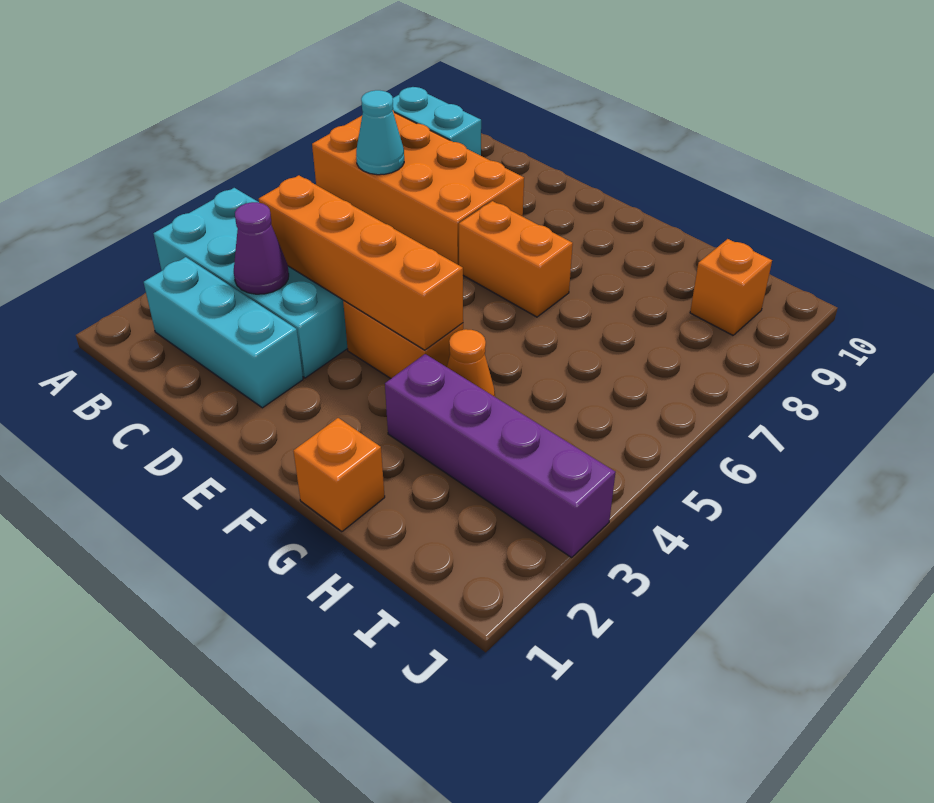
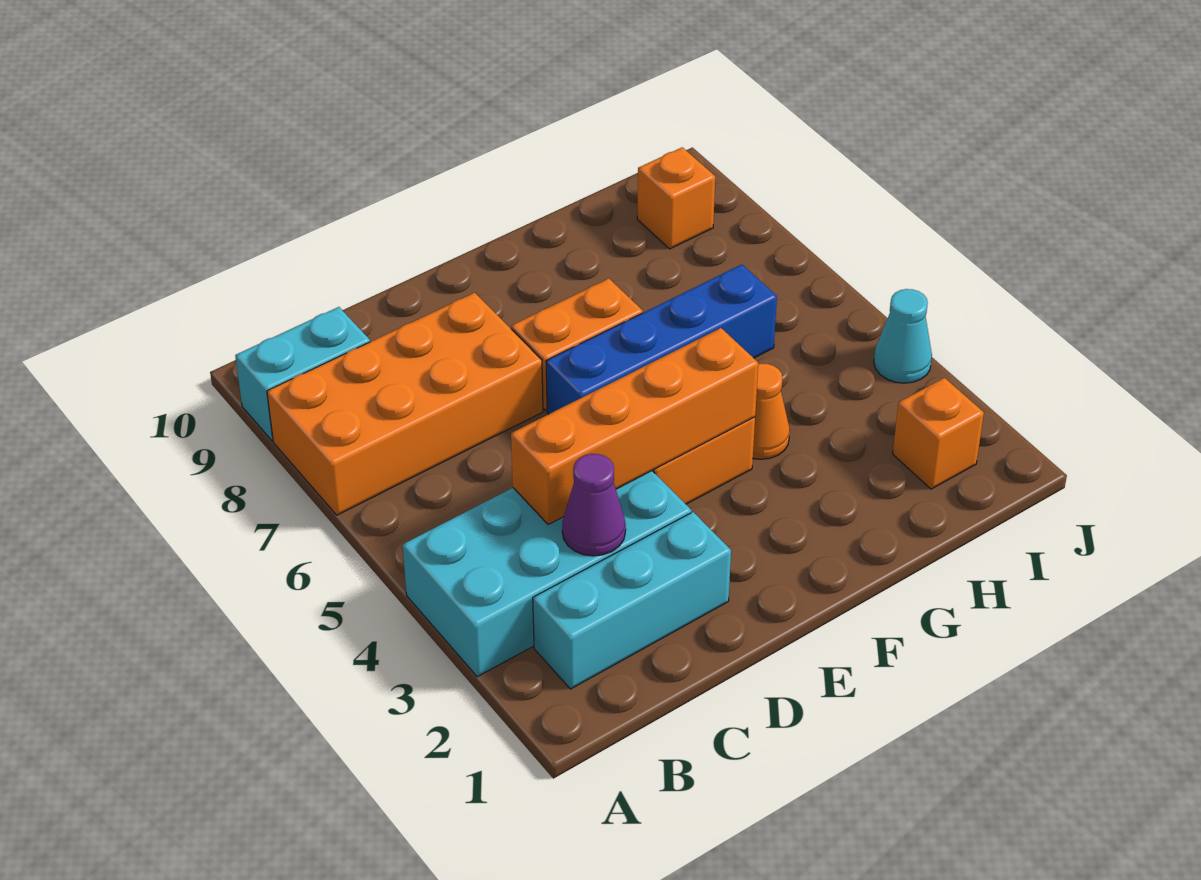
cyan cone B7 level 2 -> cyan cone J4 level 1
none -> blue brick E6:H6 level 1
orange brick G1 level 1 -> orange brick I2 level 1
purple brick G3:J3 level 1 -> none

